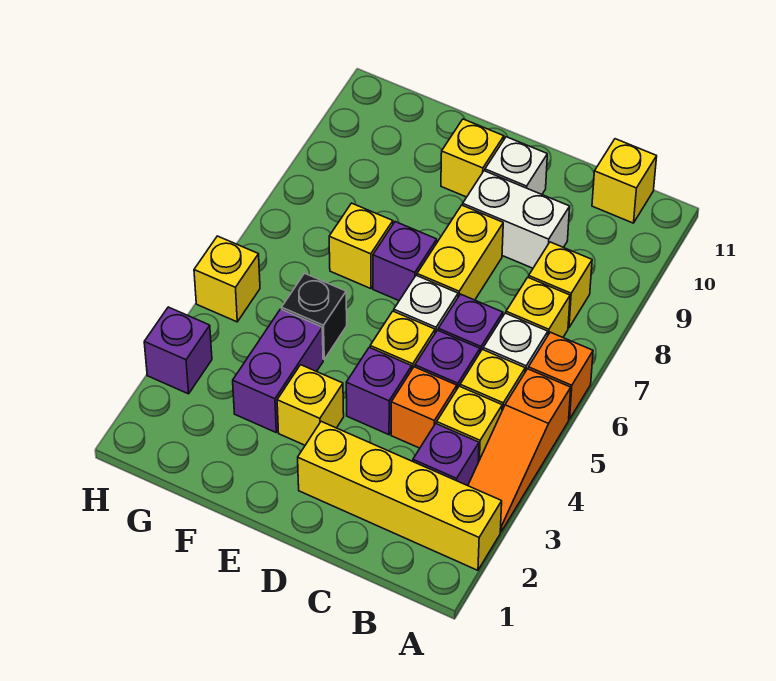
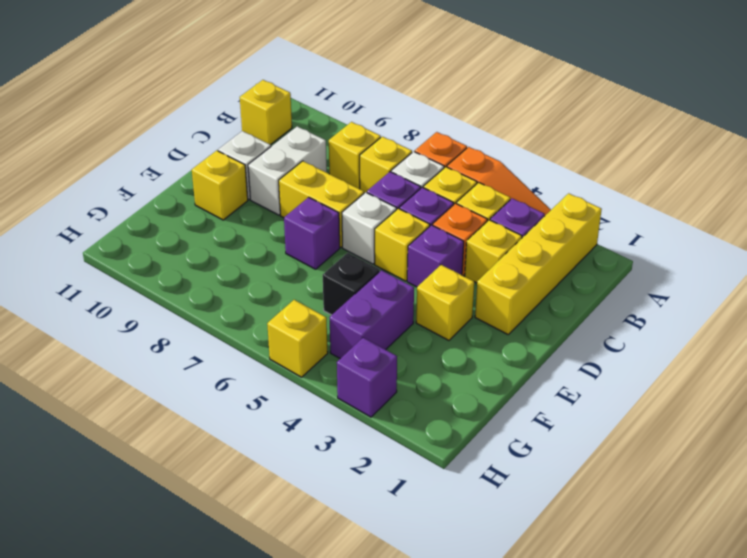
purple brick F3:F4 level 1 -> purple brick F4:G4 level 1
yellow brick F7 level 1 -> yellow brick C3 level 1

